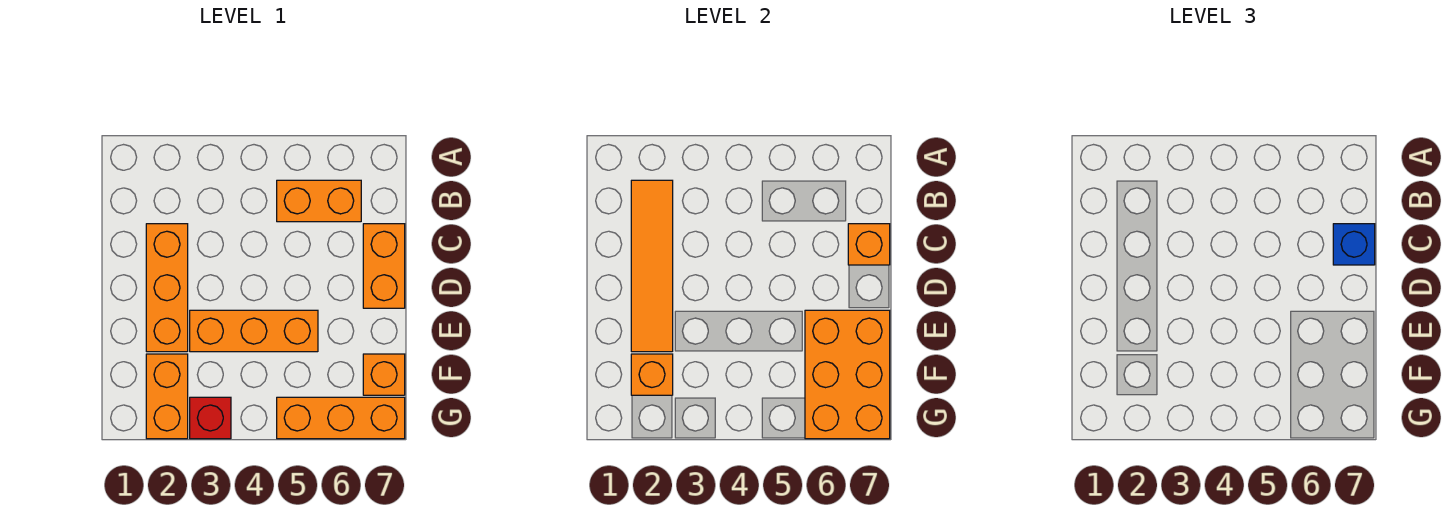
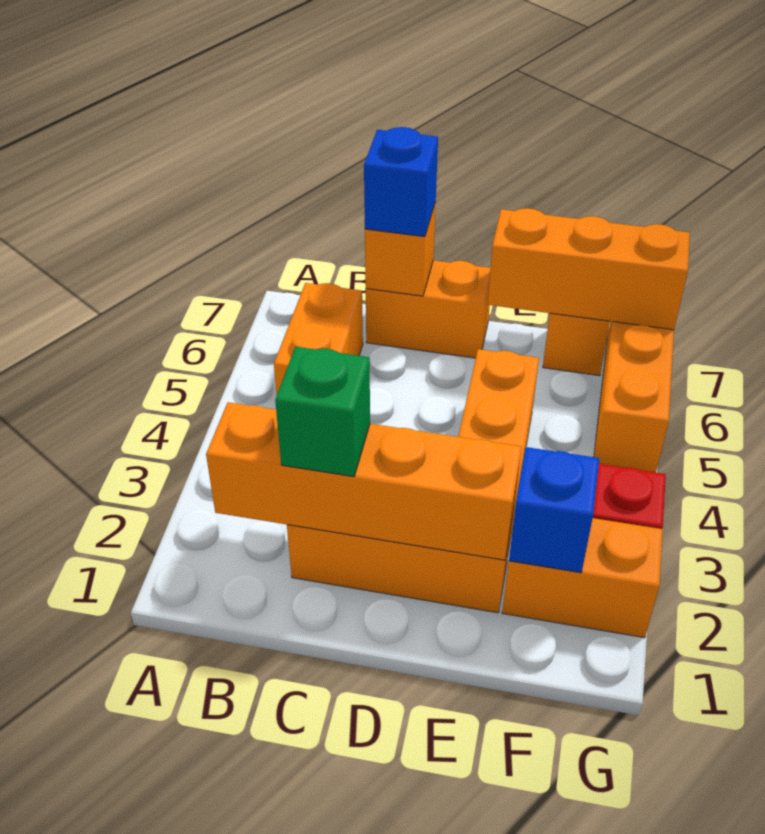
orange tile B2:E2 level 2 -> orange brick B2:E2 level 2
none -> green brick C2 level 3
orange brick E6:G7 level 2 -> orange brick E7:G7 level 2
orange brick F2 level 2 -> blue brick F2 level 2

